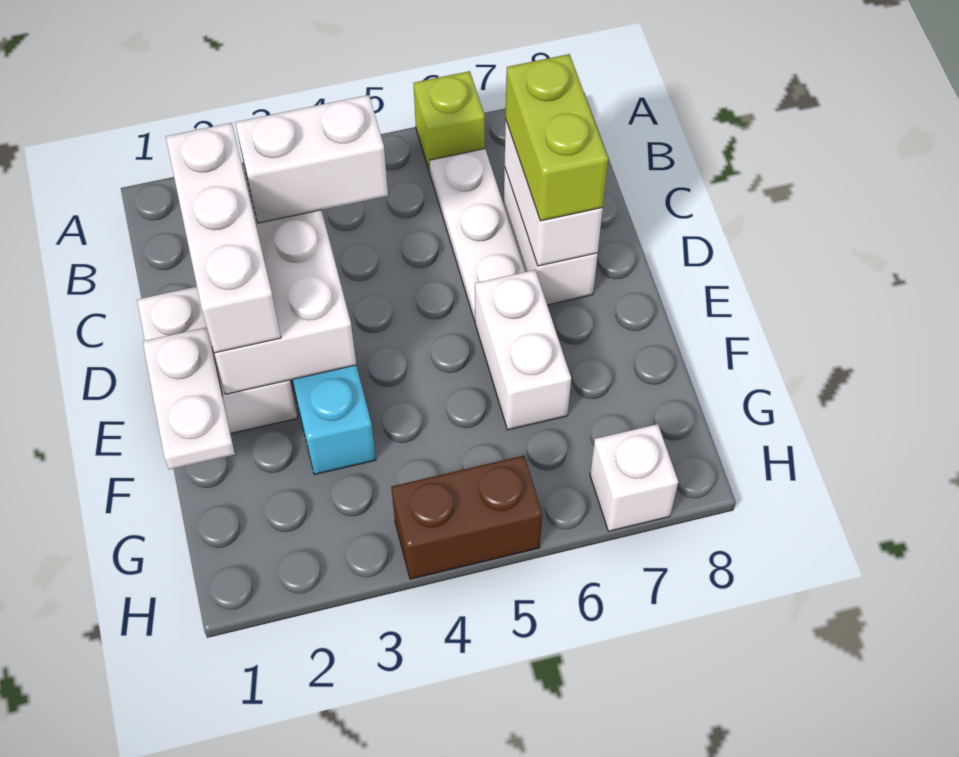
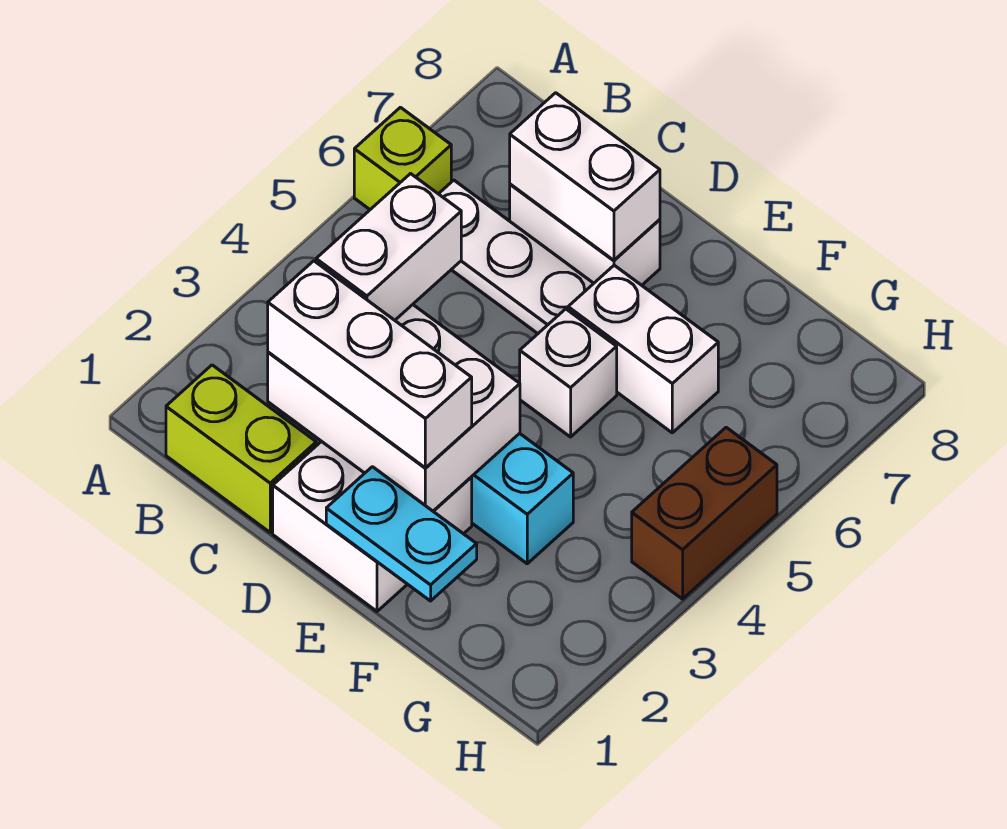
lime brick C7:D7 level 3 -> lime brick B1:C1 level 1
white plate E1:F1 level 2 -> cyan plate E1:F1 level 2
white brick H7 level 1 -> white brick E5 level 1

